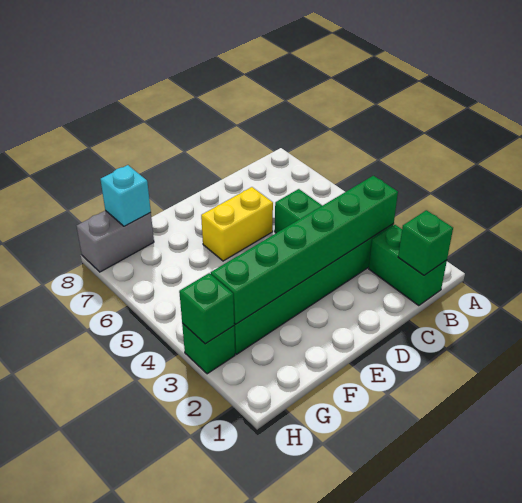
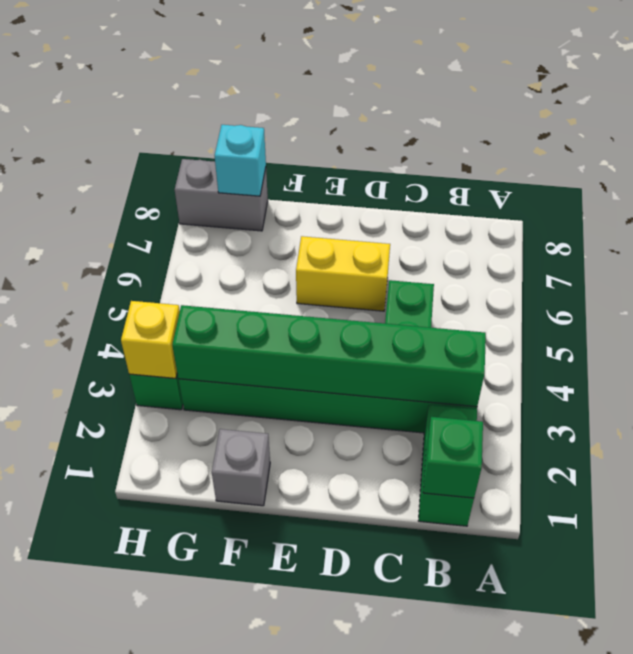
none -> grey brick F1 level 1
green brick H3 level 2 -> yellow brick H3 level 2

